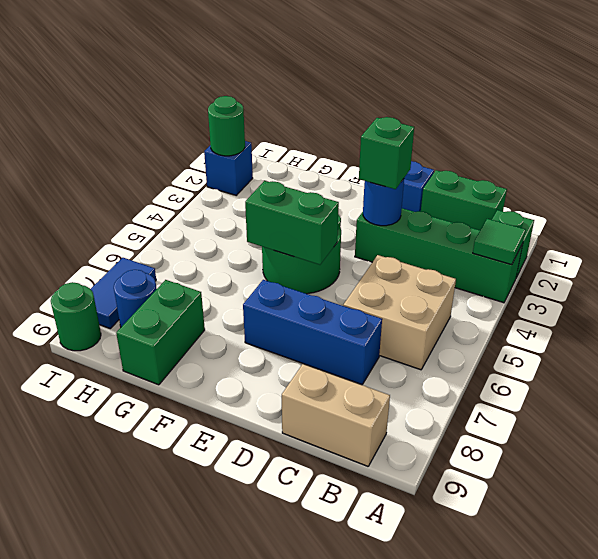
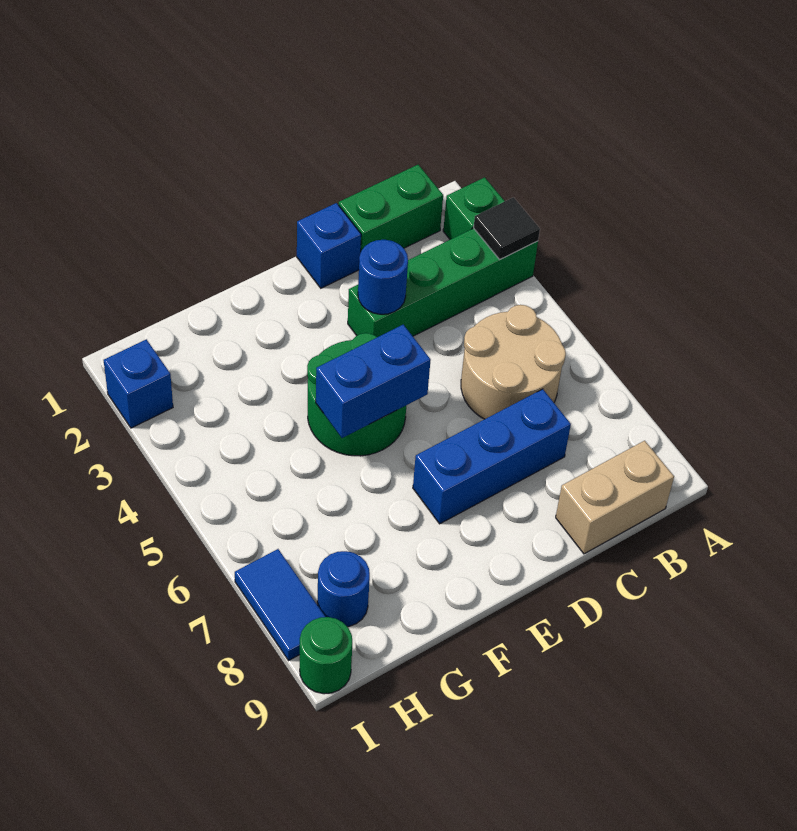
green tile A3 level 2 -> black tile A3 level 2
tan brick B5:C6 level 1 -> tan round brick B5:C6 level 1
green brick D3 level 3 -> none
green brick E5:F5 level 2 -> blue brick E5:F5 level 2
green brick G8:G9 level 1 -> none
green round brick I2 level 2 -> none

